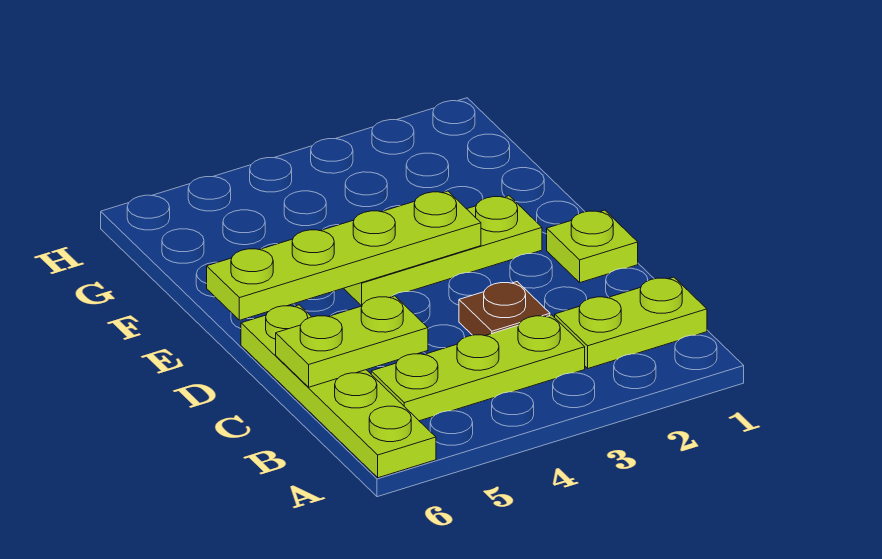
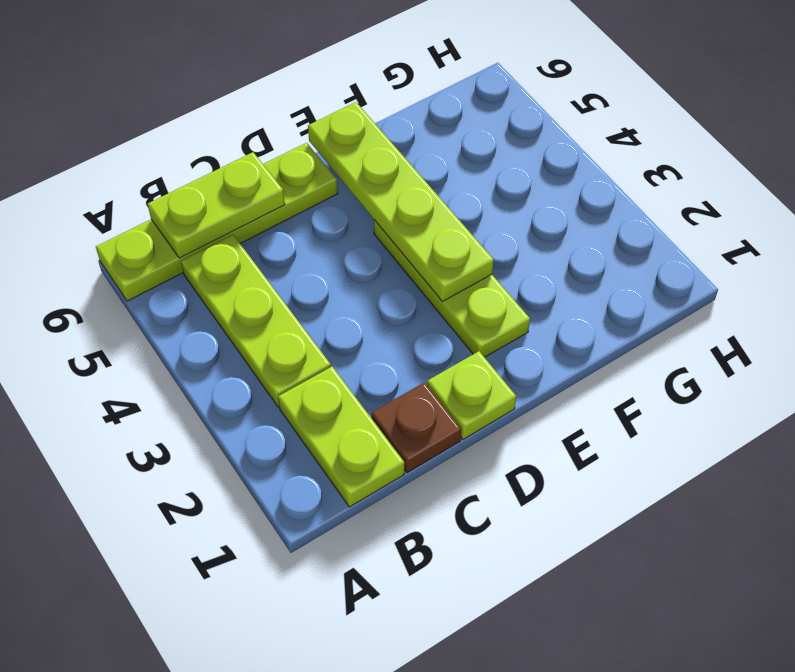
brown plate C3 level 1 -> brown plate C1 level 1
lime plate C5:C6 level 2 -> lime plate B6:C6 level 2

